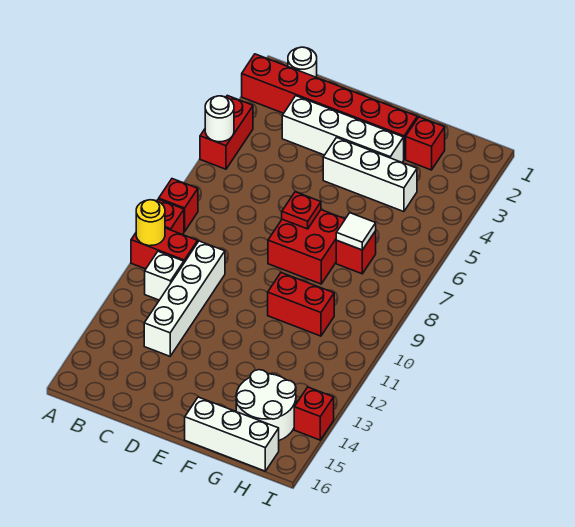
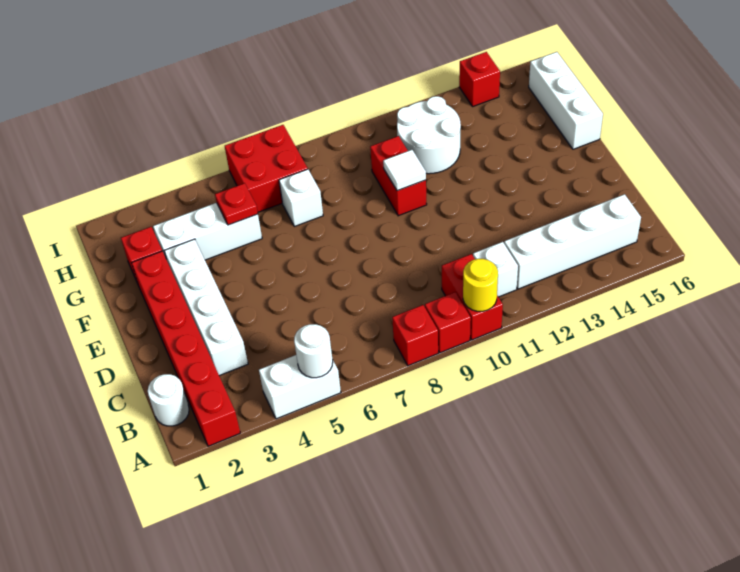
red brick A4:A5 level 1 -> white brick A4:A5 level 1
white brick C10:C13 level 1 -> white brick B12:B15 level 1
white brick E4:G4 level 1 -> white brick G3:G5 level 1
red brick E7:F8 level 1 -> red brick H6:I7 level 1
red plate E7 level 2 -> red plate G5 level 2
red brick G7 level 1 -> white brick G7 level 1
white tile G7 level 2 -> white tile F10 level 2
white round brick G14:H15 level 1 -> white round brick G11:H12 level 1

